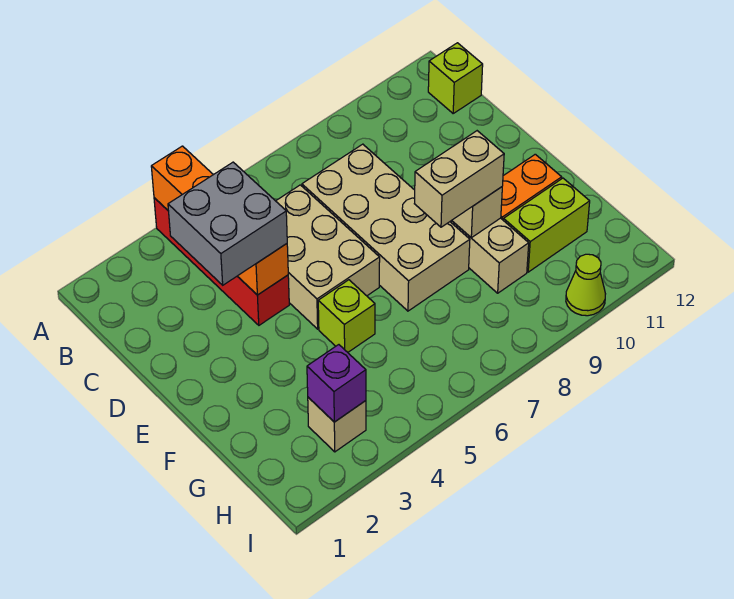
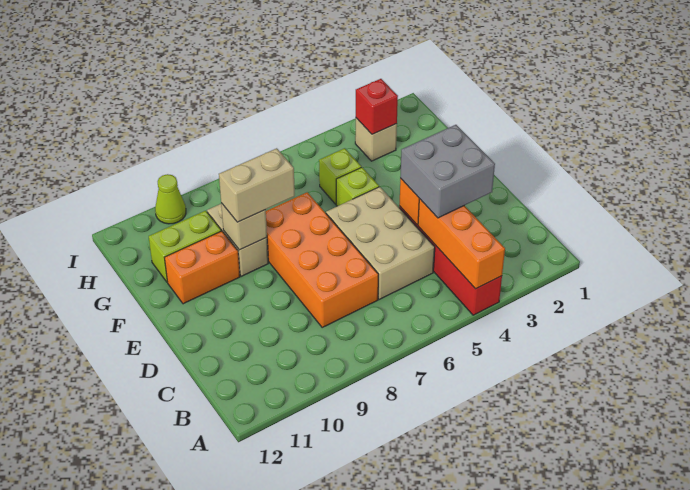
lime brick B12 level 1 -> lime brick G5 level 1
tan brick C7:F8 level 1 -> orange brick C7:F8 level 1
purple brick H3 level 2 -> red brick H3 level 2

